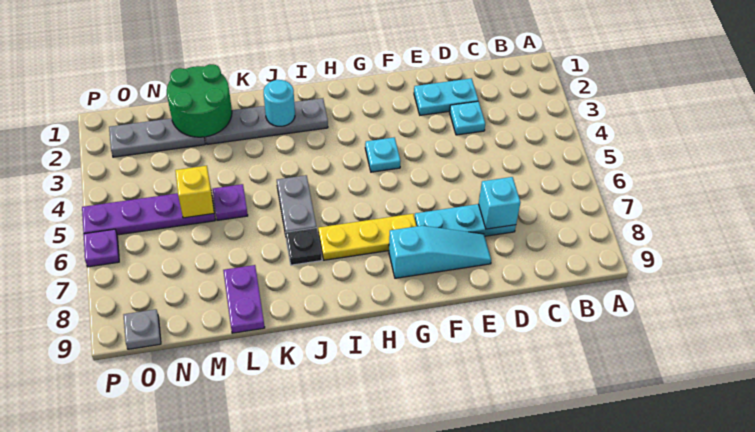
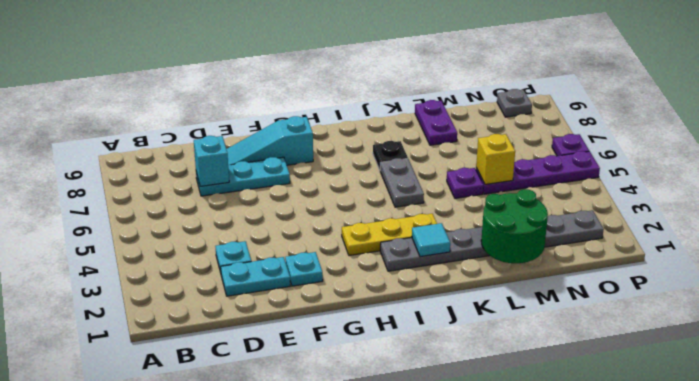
cyan plate G4 level 1 -> cyan plate F2 level 1
yellow plate G7:I7 level 1 -> yellow plate H3:J3 level 1
cyan round brick J2 level 2 -> cyan tile J2 level 2

